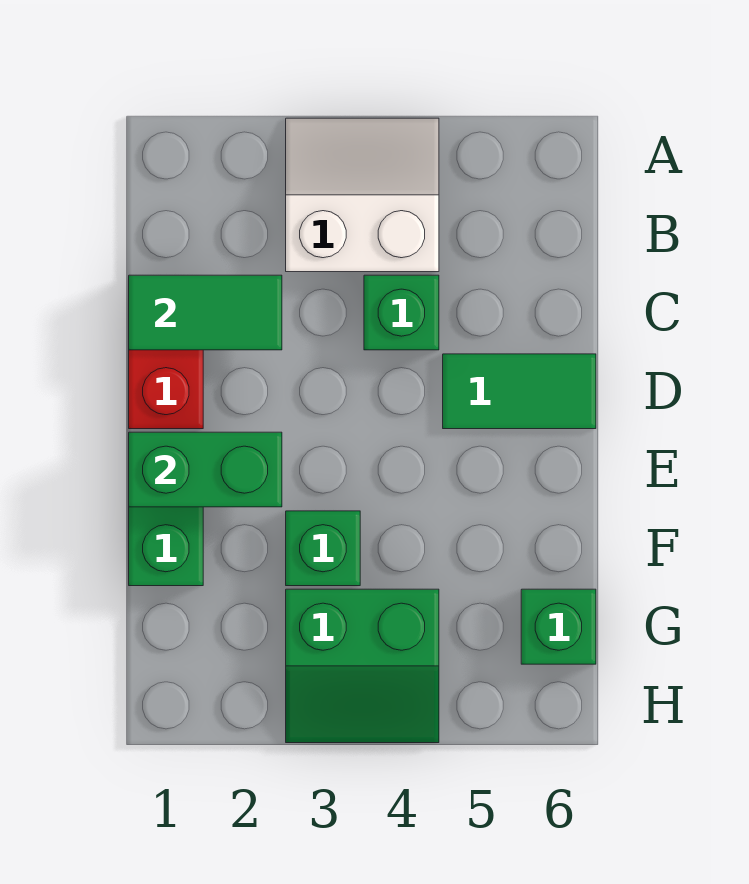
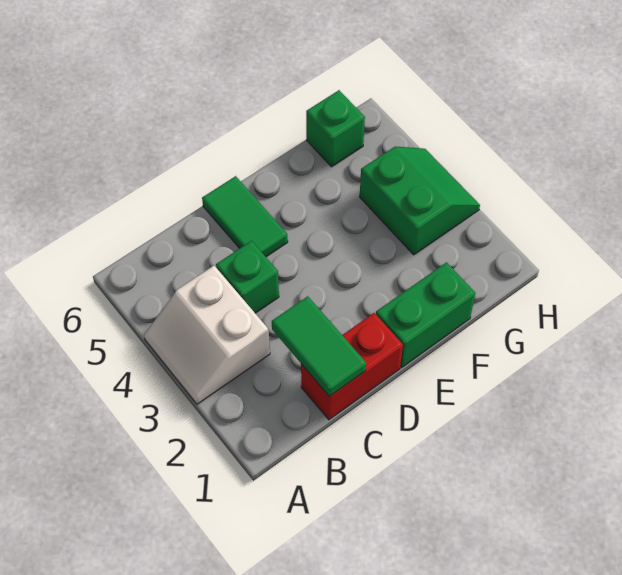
green brick E1:E2 level 2 -> none
green brick F3 level 1 -> none

